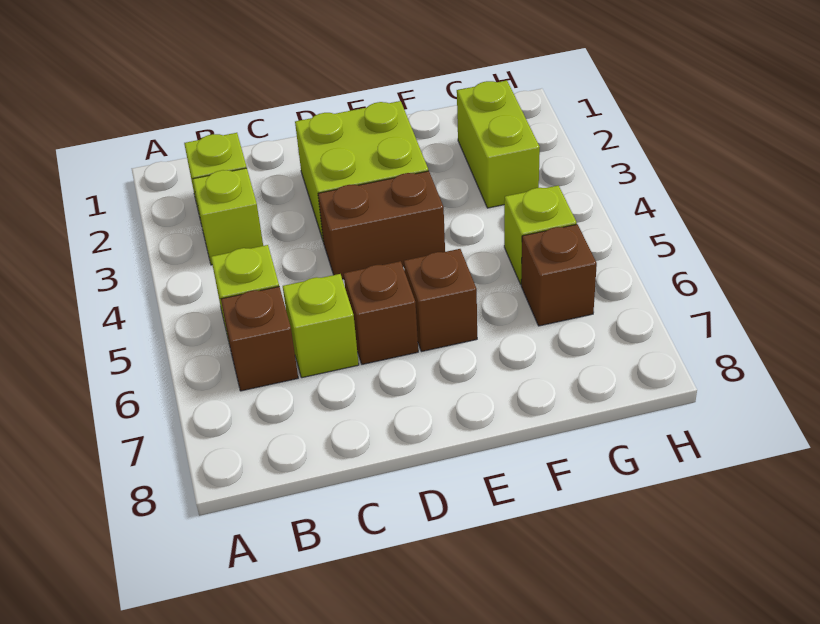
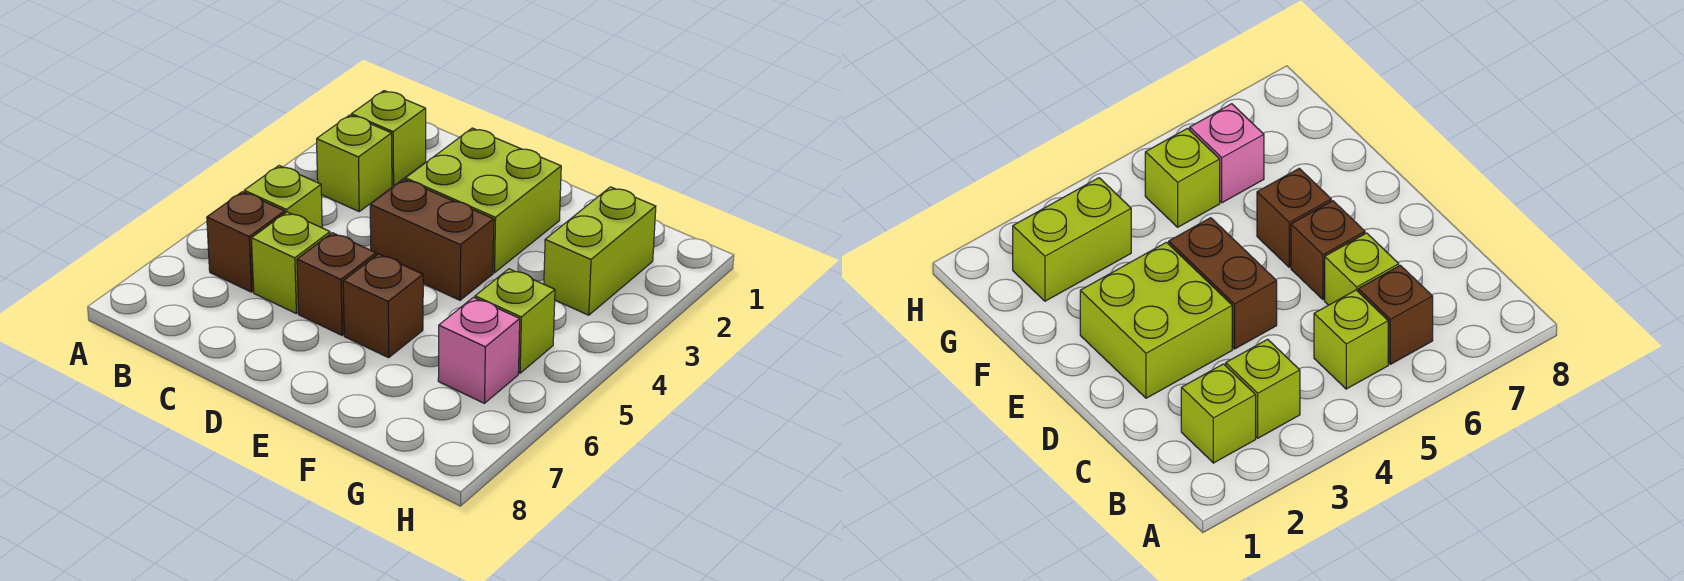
brown brick G6 level 1 -> pink brick G6 level 1

